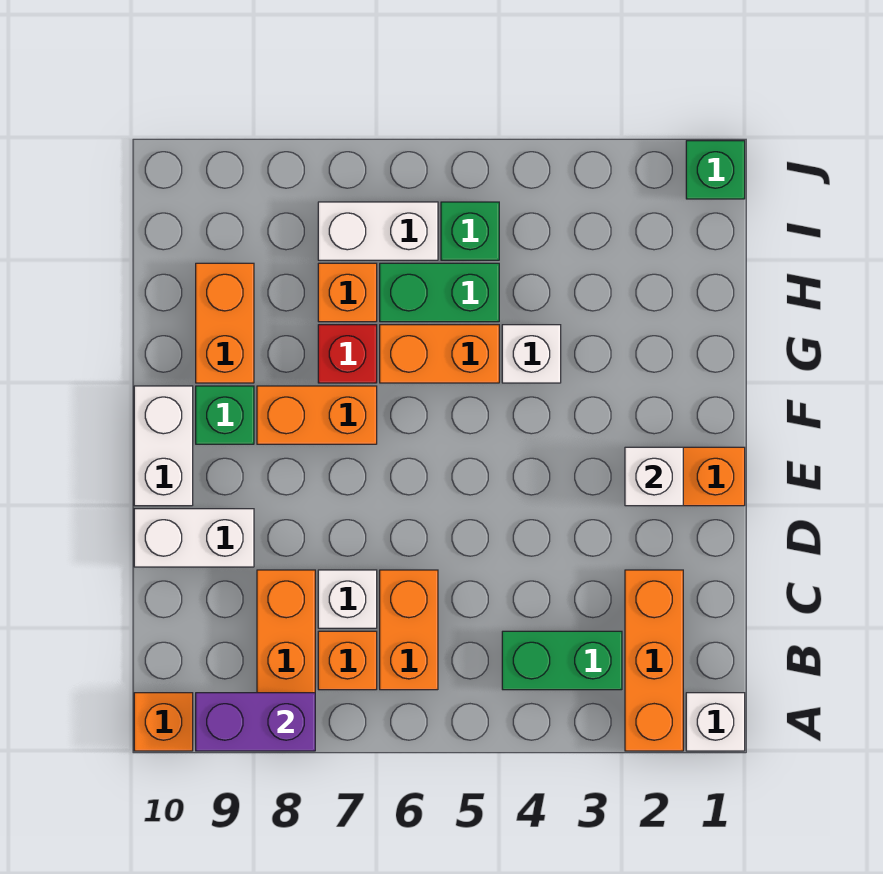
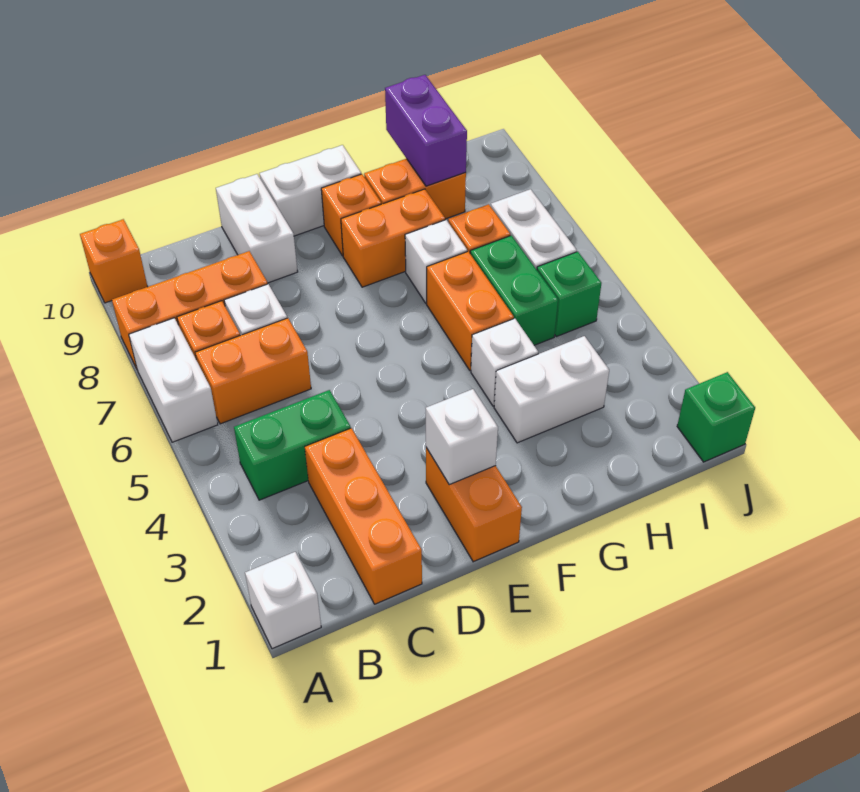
orange brick A2:C2 level 1 -> orange brick C1:C3 level 1
none -> white brick A6:A7 level 1
purple brick A8:A9 level 2 -> purple brick H9:H10 level 2
green brick B3:B4 level 1 -> green brick B4:C4 level 1
orange brick F7:F8 level 1 -> orange brick F8:G8 level 1
green brick F9 level 1 -> orange brick F9 level 1
none -> white brick G3:H3 level 1
red brick G7 level 1 -> white brick G7 level 1

